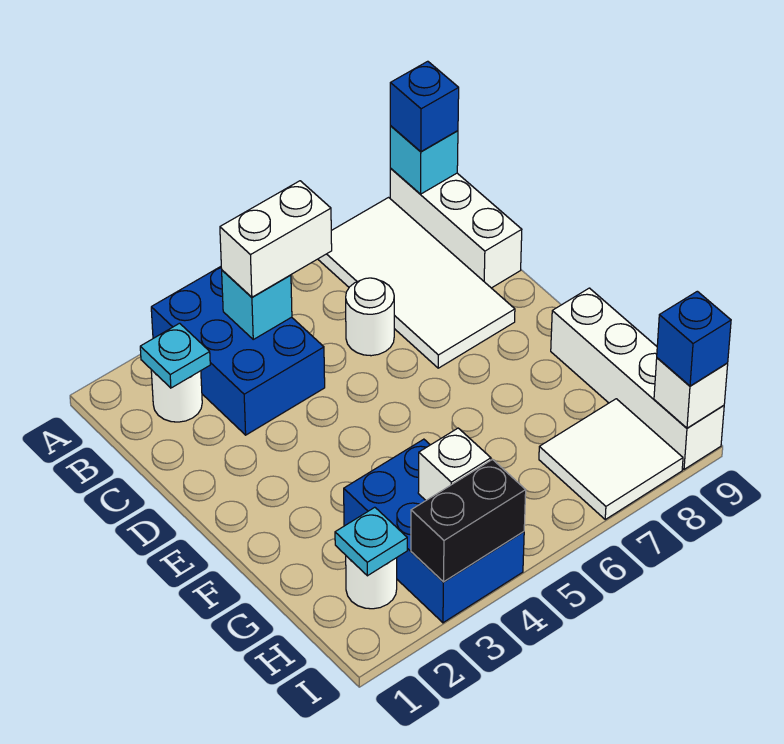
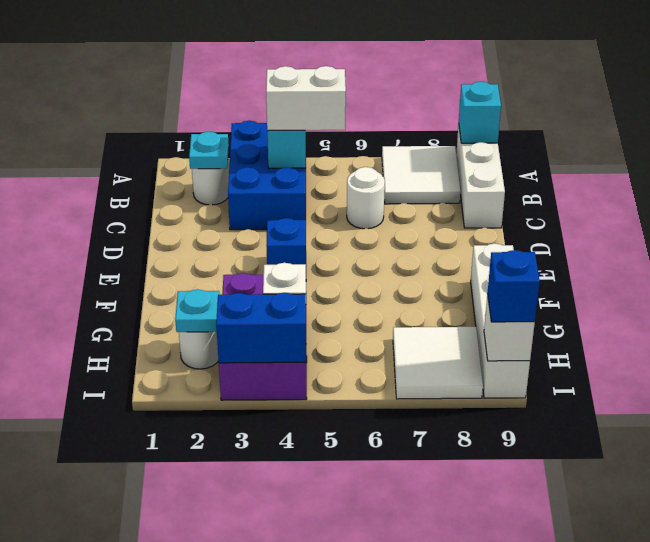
white tile A7:D8 level 1 -> white tile A7:B8 level 1
blue brick A9 level 3 -> blue brick E4 level 1
blue brick G3:I4 level 1 -> purple brick G3:I4 level 1
black brick I3:I4 level 2 -> blue brick I3:I4 level 2

